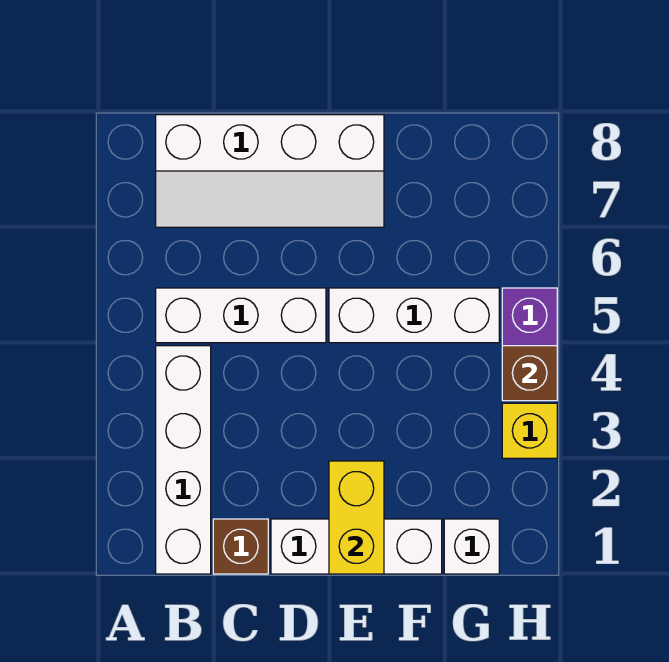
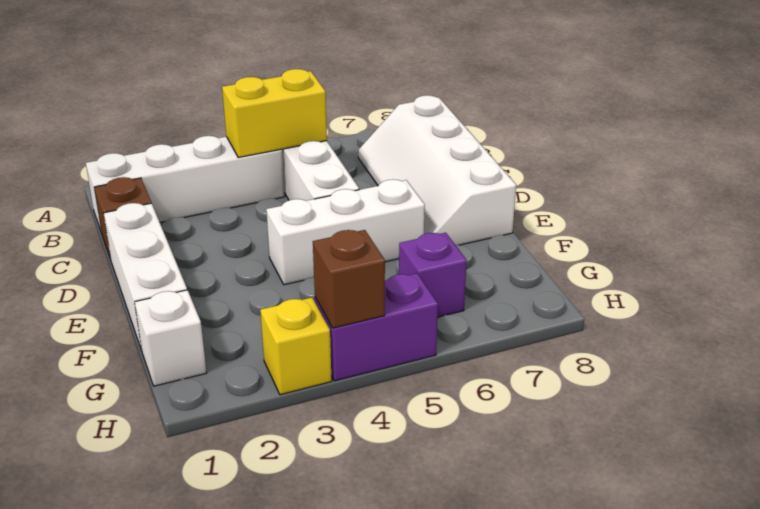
yellow brick E1:E2 level 2 -> yellow brick B4:B5 level 2
white brick E5:G5 level 1 -> white brick E4:E6 level 1
none -> purple brick G6 level 1

